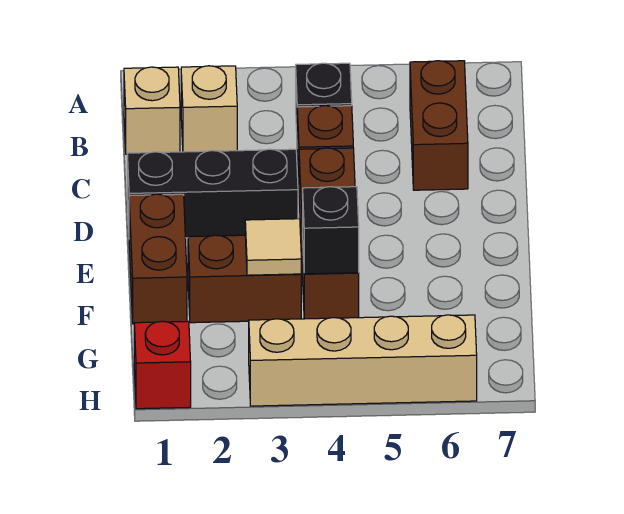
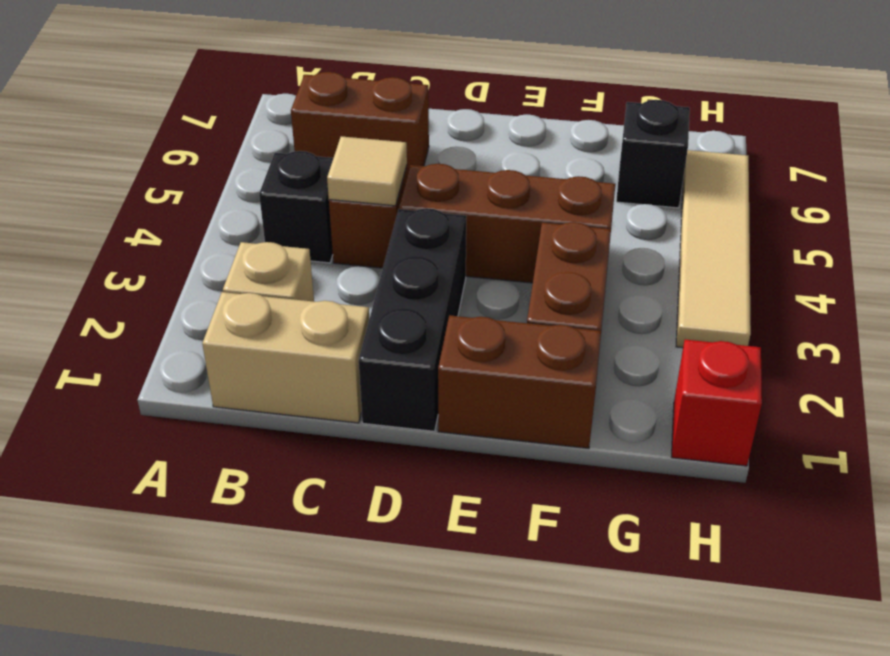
tan brick B1 level 1 -> tan brick B1:C1 level 1
tan tile F3 level 2 -> tan tile C4 level 2
black brick F4 level 2 -> black brick G6 level 1
tan brick H3:H6 level 1 -> tan tile H3:H6 level 1

